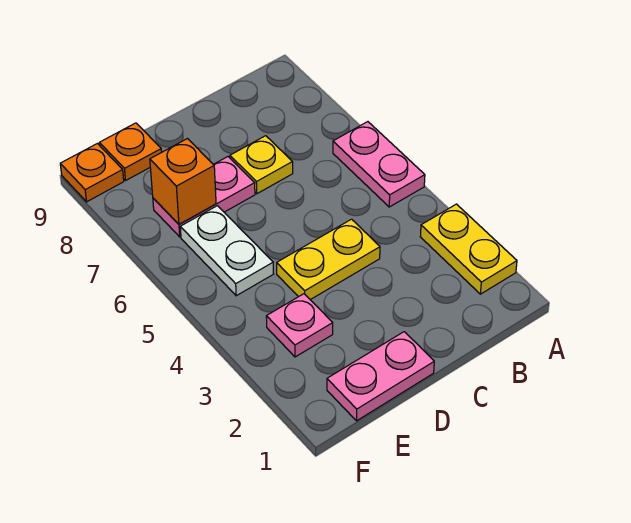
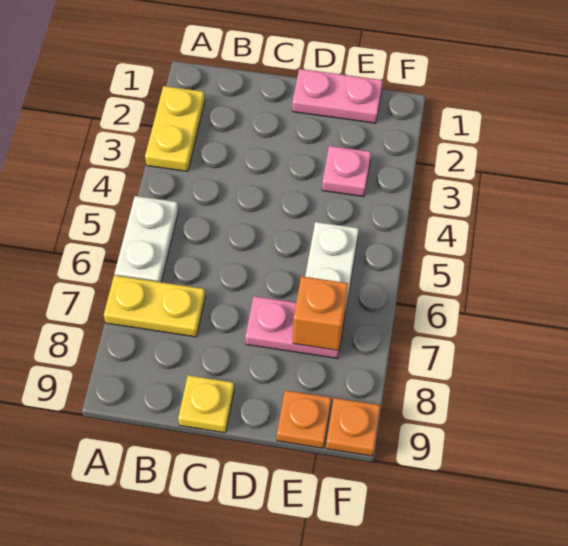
pink plate A5:A6 level 1 -> white plate A5:A6 level 1
yellow plate C4:D4 level 1 -> yellow plate A7:B7 level 1
yellow plate C7 level 1 -> yellow plate C9 level 1

